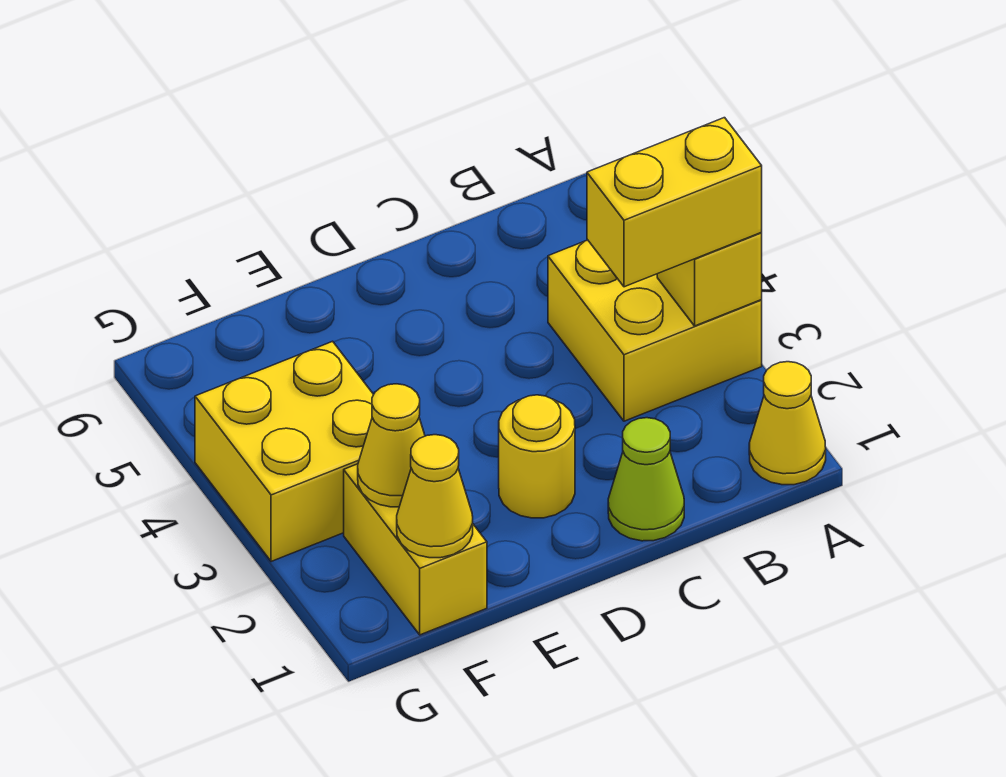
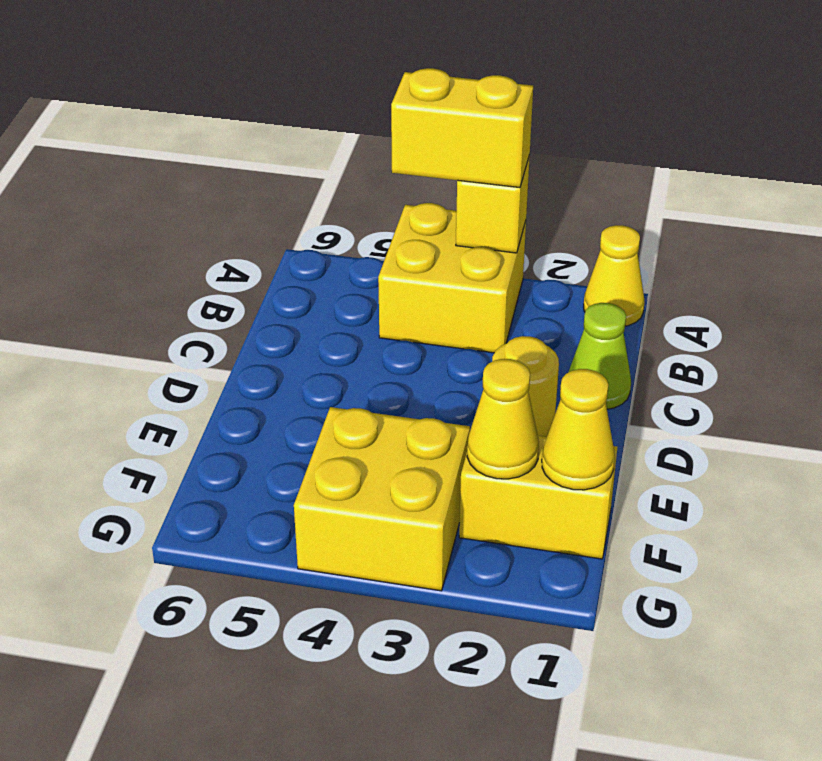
yellow brick A3:B3 level 3 -> yellow brick A3:A4 level 3

